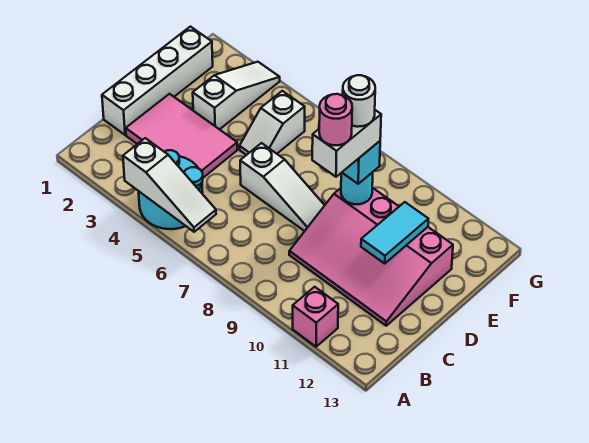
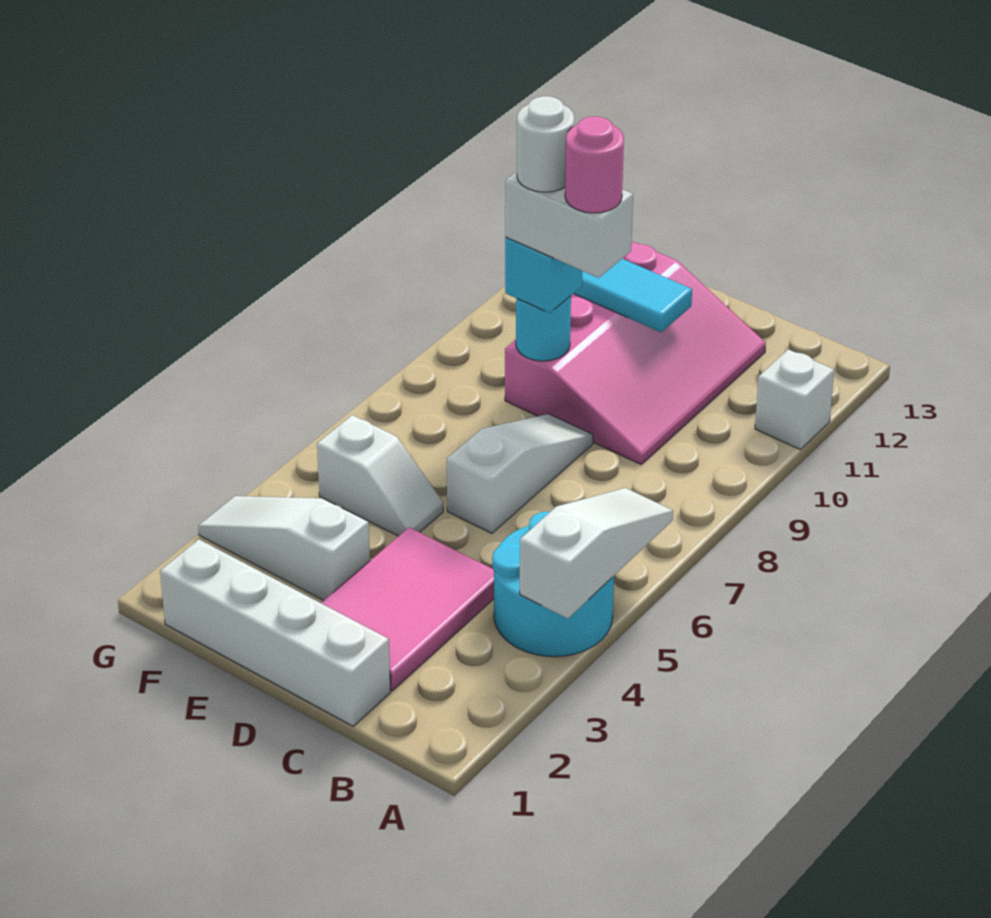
pink brick A11 level 1 -> white brick A11 level 1

